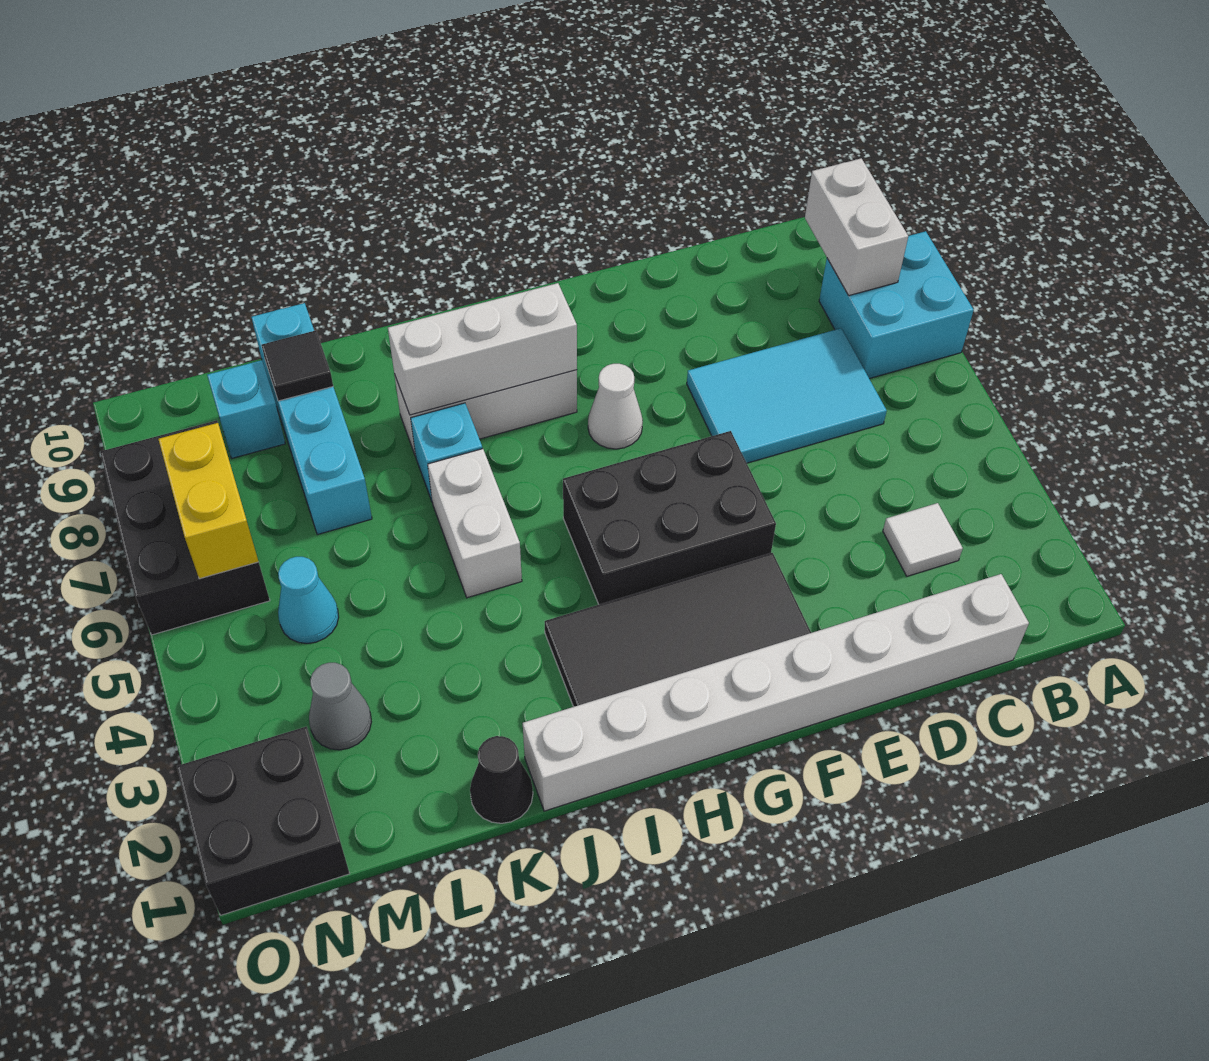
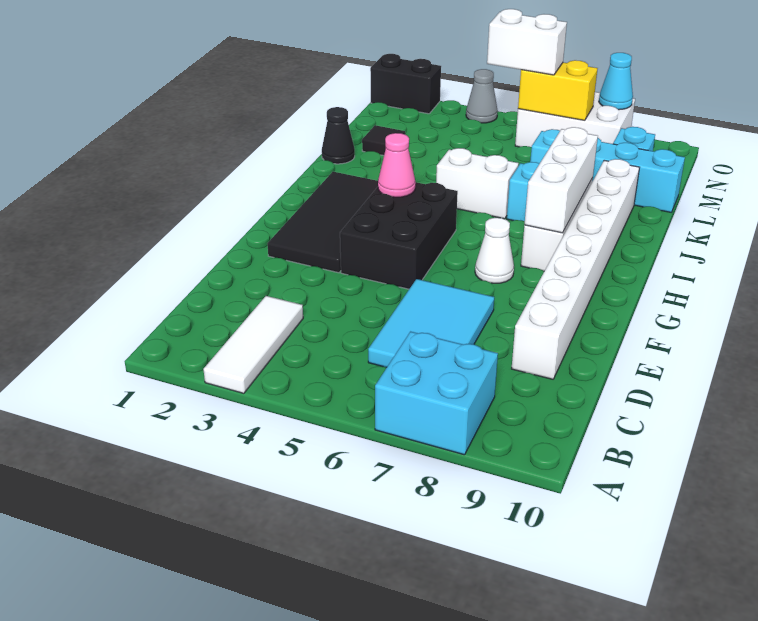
white brick B8:B9 level 2 -> white brick N5:N6 level 3
white brick C1:J1 level 1 -> white brick D9:K9 level 1
white tile C3 level 1 -> white tile A3:C3 level 1
none -> pink cone H4 level 2
black tile L9 level 2 -> black tile L2 level 1
grey cone M3 level 1 -> grey cone O4 level 1
cyan cone M5 level 1 -> cyan cone O8 level 2
black brick N1:O2 level 1 -> black brick O1:O2 level 1
black brick N6:O8 level 1 -> white brick N6:O8 level 1

